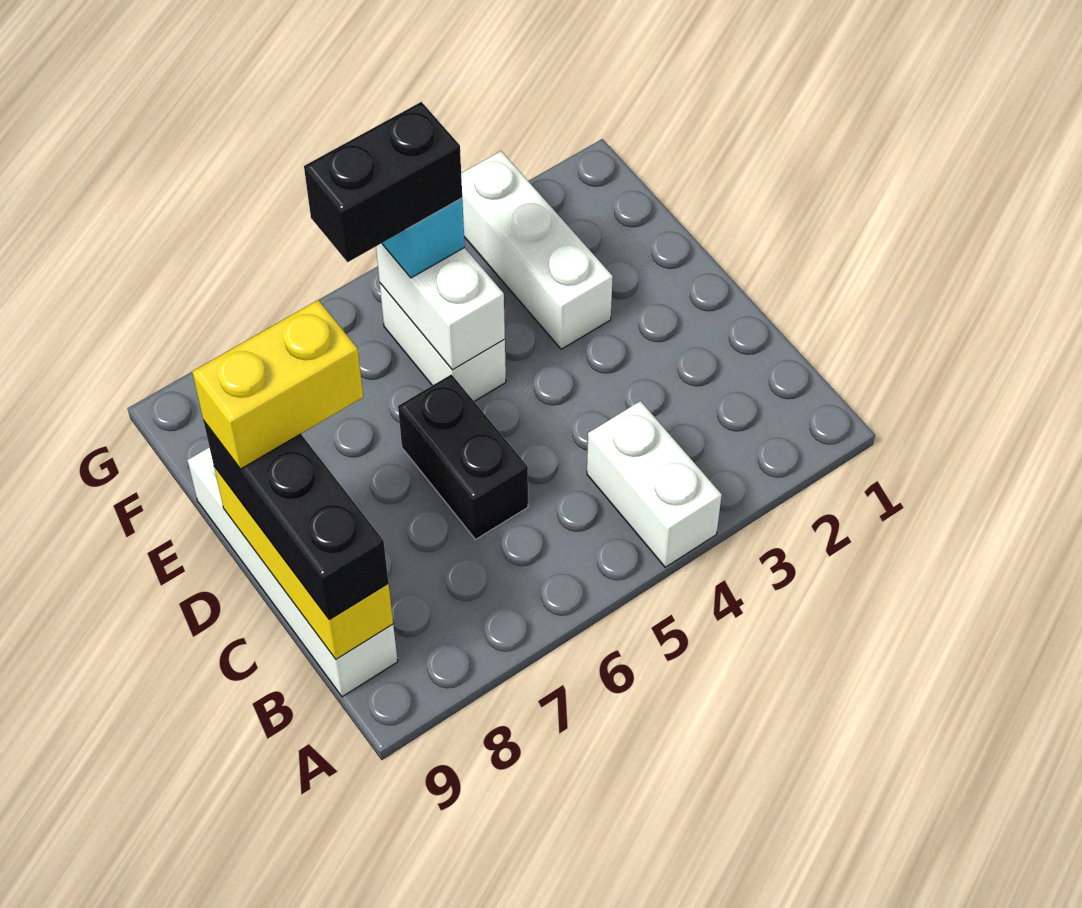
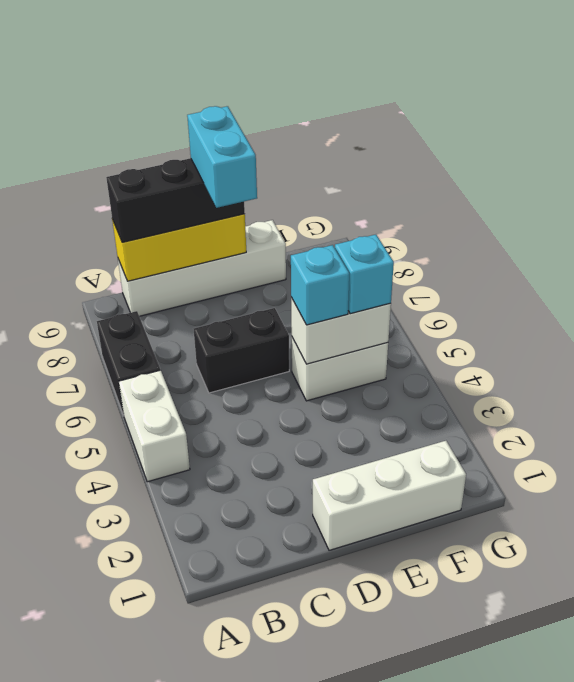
white brick A4:B4 level 1 -> white brick A4:A5 level 1
yellow brick D8:D9 level 4 -> cyan brick D8:D9 level 4
white brick E3:G3 level 1 -> white brick D1:F1 level 1
none -> cyan brick E5 level 3
black brick F5:F6 level 4 -> black brick A6:A7 level 1

